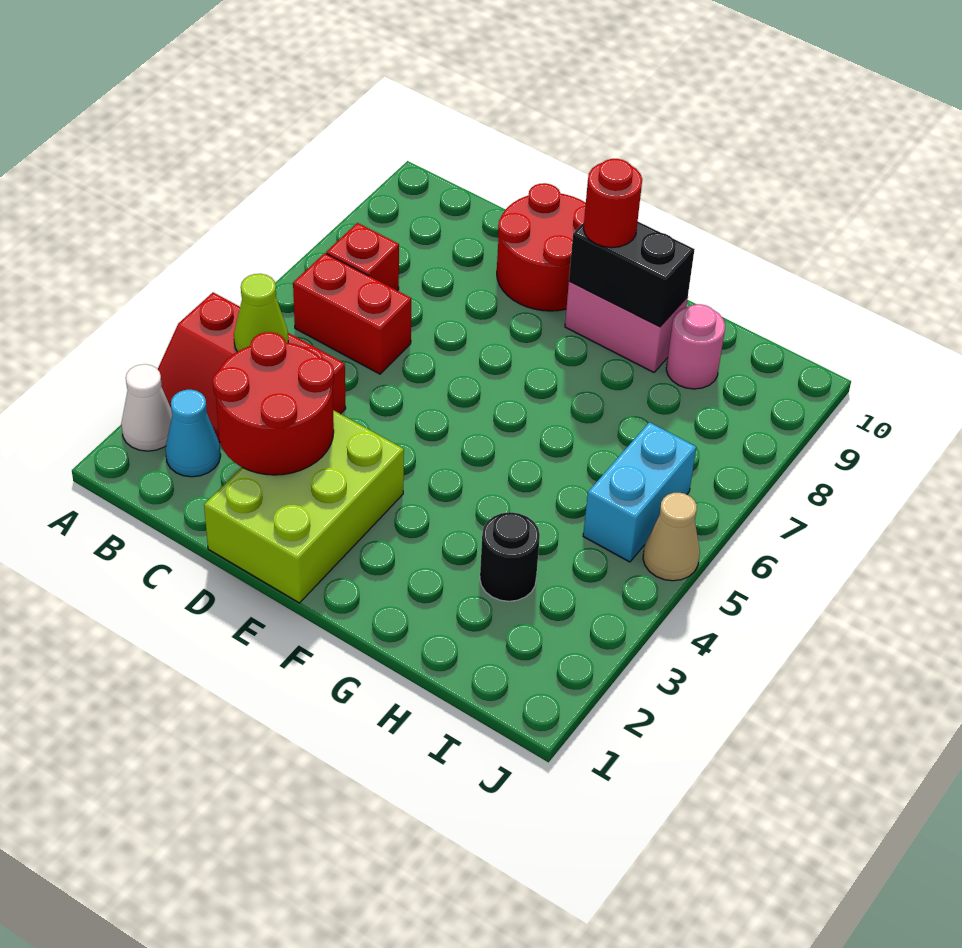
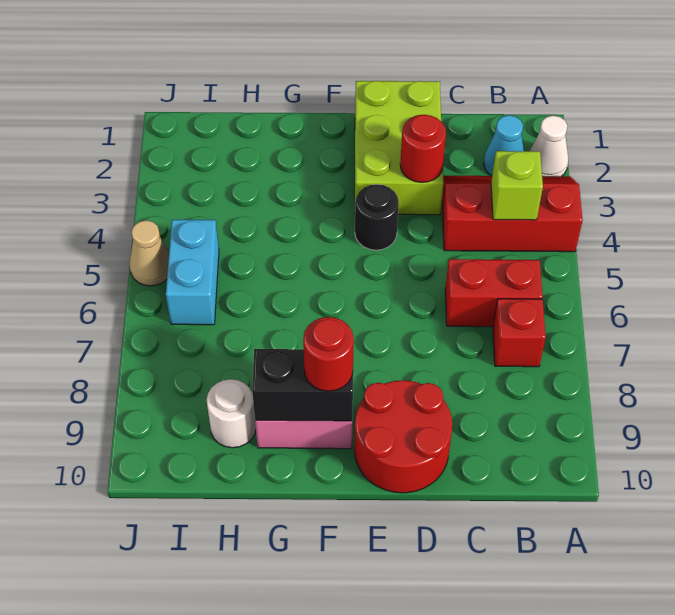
lime cone B4 level 2 -> lime brick B4 level 2
red round brick C2:D3 level 2 -> red round brick D3 level 2
black round brick H3 level 1 -> black round brick E4 level 1
pink round brick H9 level 1 -> white round brick H9 level 1

